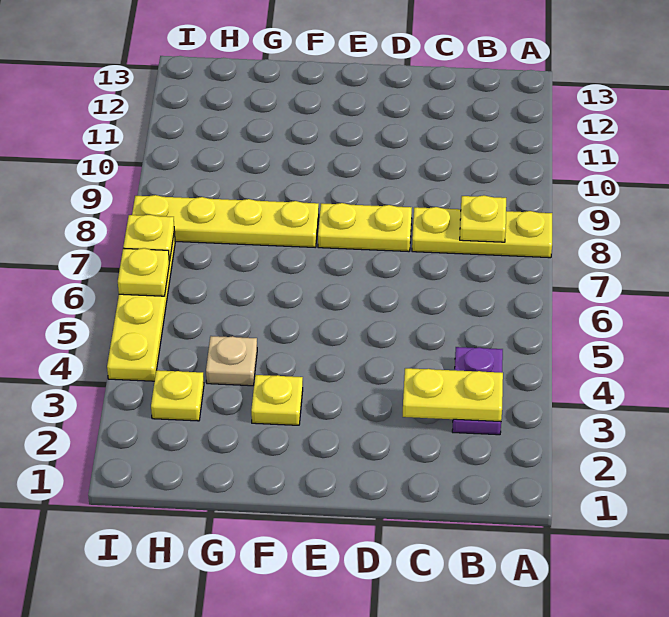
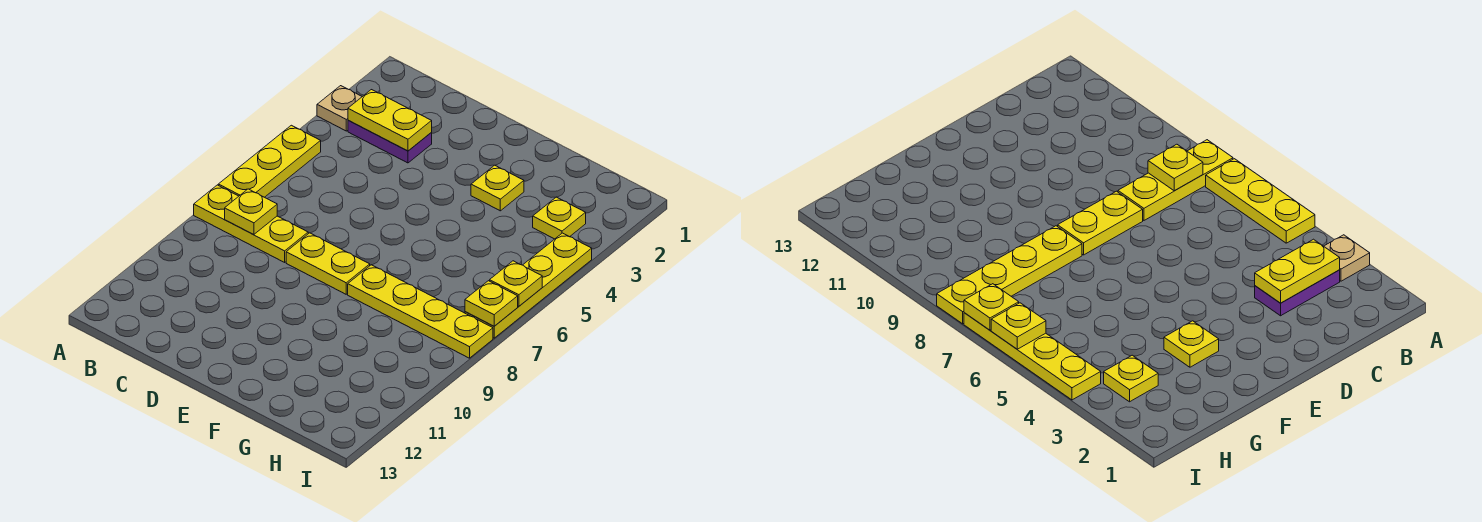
none -> yellow plate A5:A7 level 1
purple plate B3:B4 level 1 -> purple plate B3:C3 level 1
tan plate G4 level 1 -> tan plate A3 level 1

